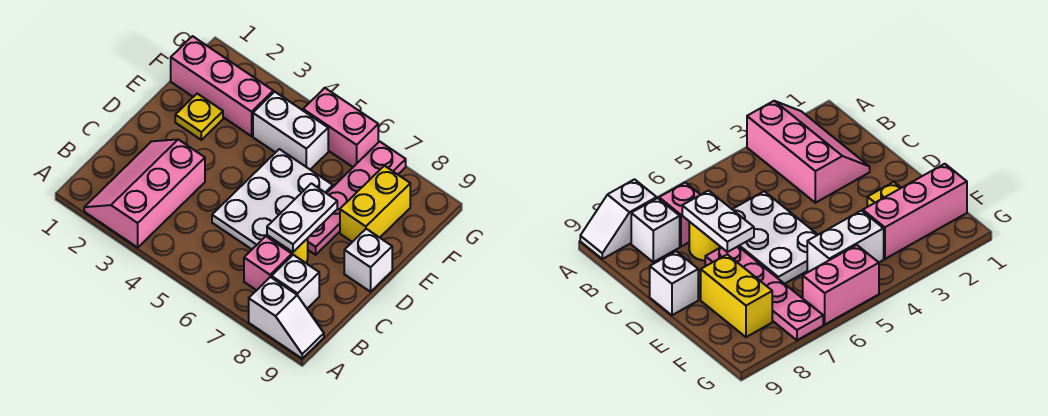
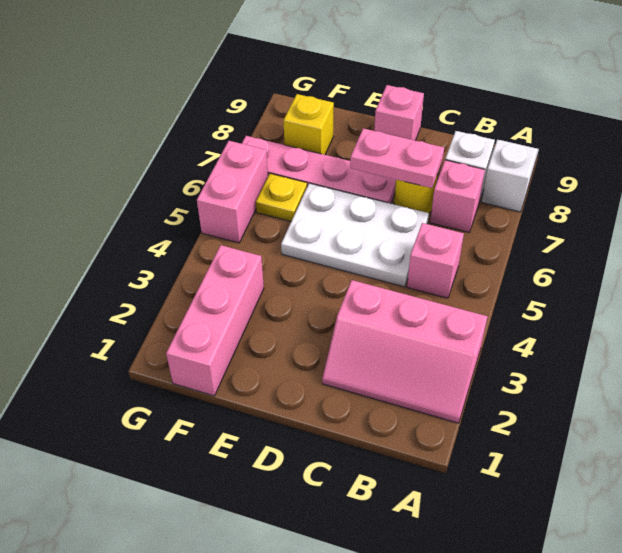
none -> pink brick B5 level 1
white plate C7:D7 level 2 -> pink plate C7:D7 level 2
white brick D9 level 1 -> pink brick D9 level 1
yellow plate E2 level 1 -> yellow plate F6 level 1
yellow brick E8:F8 level 1 -> yellow brick F8 level 1
white brick F4:F5 level 1 -> none

